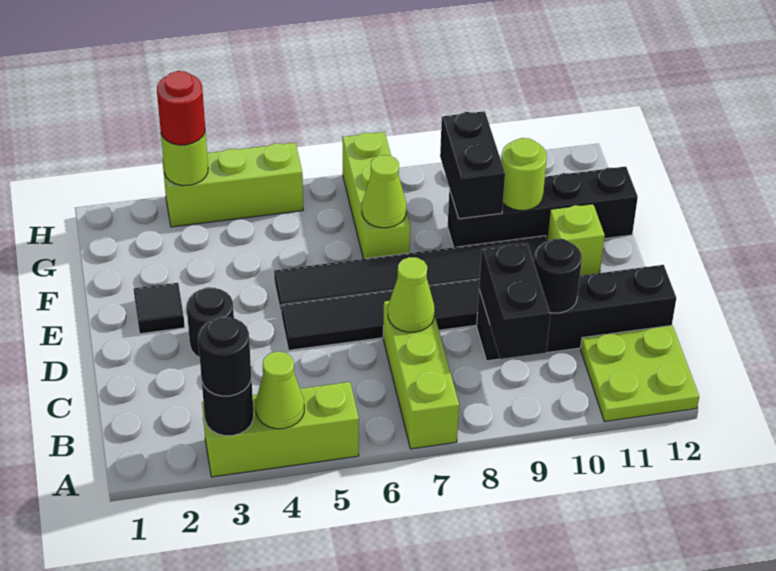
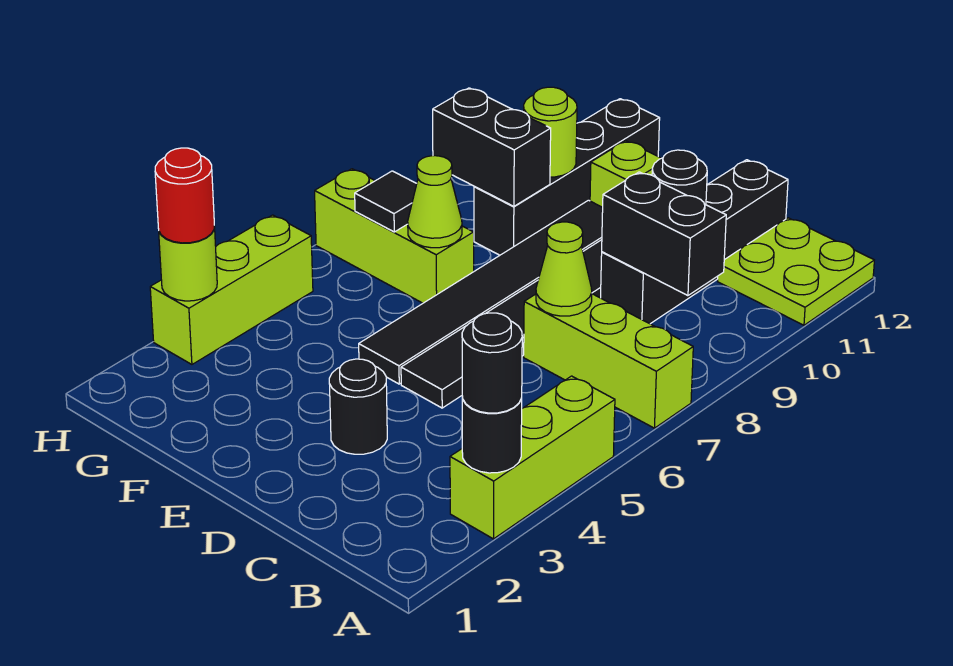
lime cone A4 level 2 -> none
black tile E2 level 1 -> black tile G7 level 2

